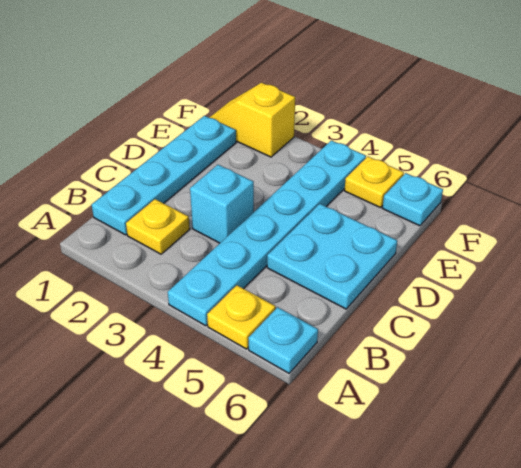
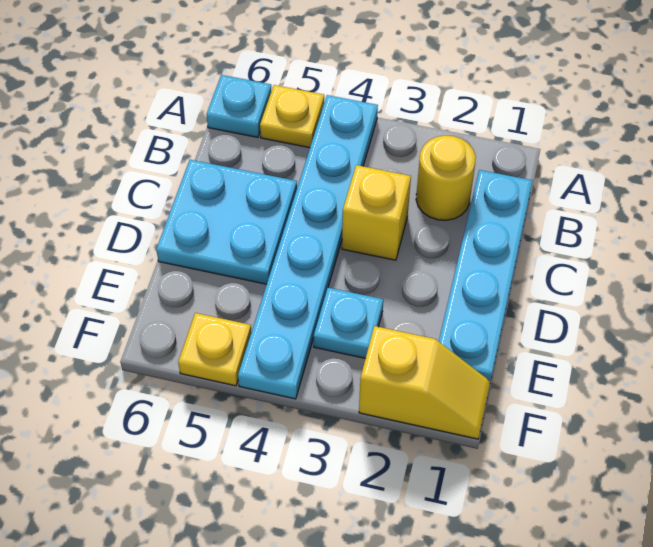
yellow plate B2 level 1 -> yellow round brick B2 level 1
cyan brick C3 level 1 -> yellow brick C3 level 1
cyan plate F6 level 1 -> cyan plate E3 level 1

